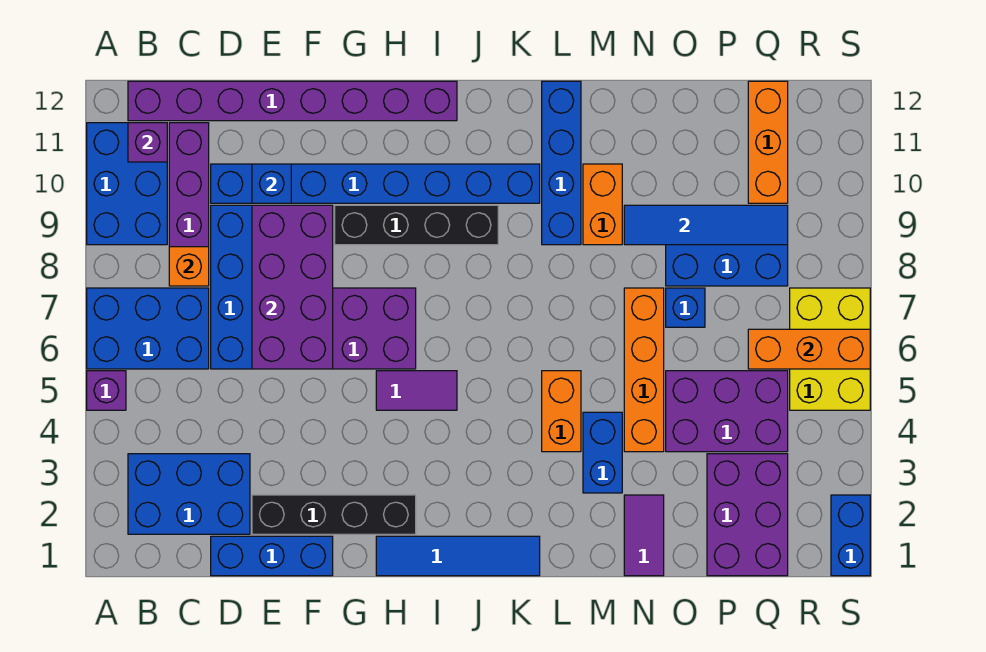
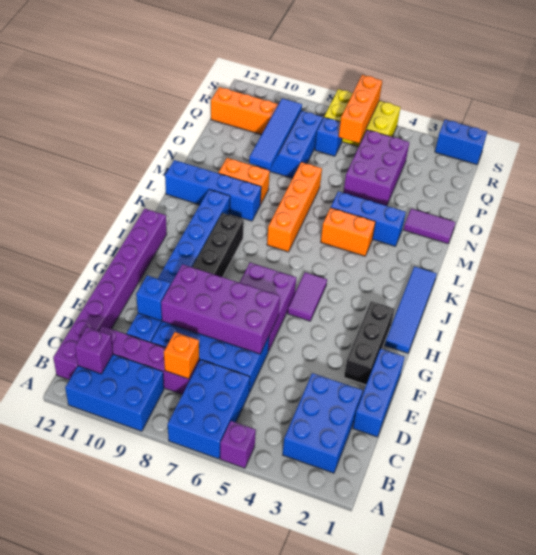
black brick E2:H2 level 1 -> black brick F2:H2 level 1
blue brick M3:M4 level 1 -> blue brick M3:M5 level 1
orange brick N4:N7 level 1 -> orange brick K7:N7 level 1
blue brick O7 level 1 -> blue brick Q7 level 1
purple brick P1:Q3 level 1 -> none

